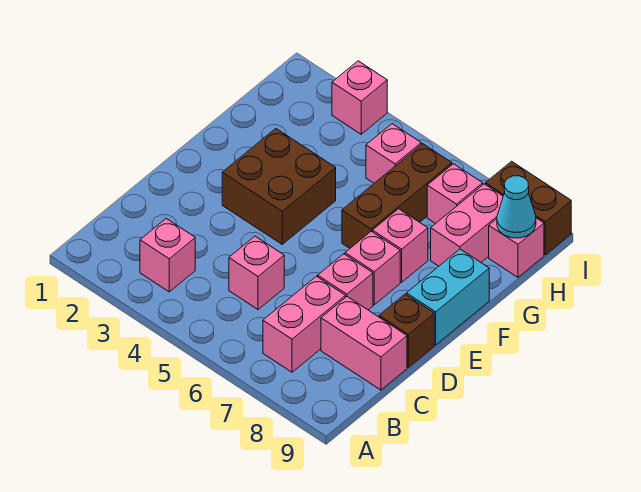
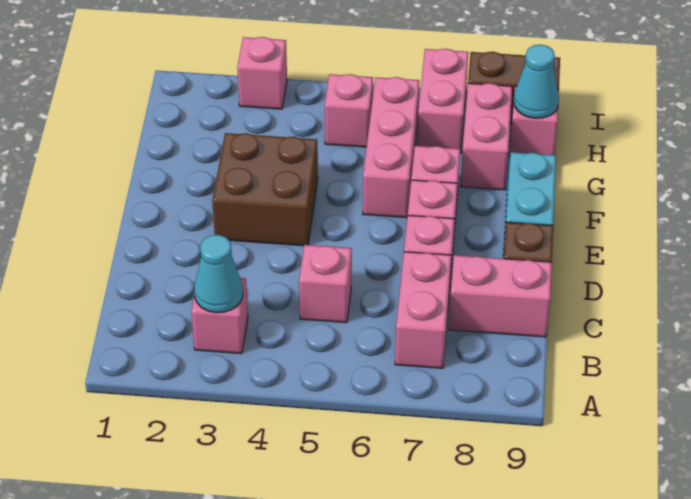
none -> cyan cone B3 level 2
brown brick F6:H6 level 1 -> pink brick F6:H6 level 1
pink brick H7 level 1 -> pink brick H7:I7 level 1

